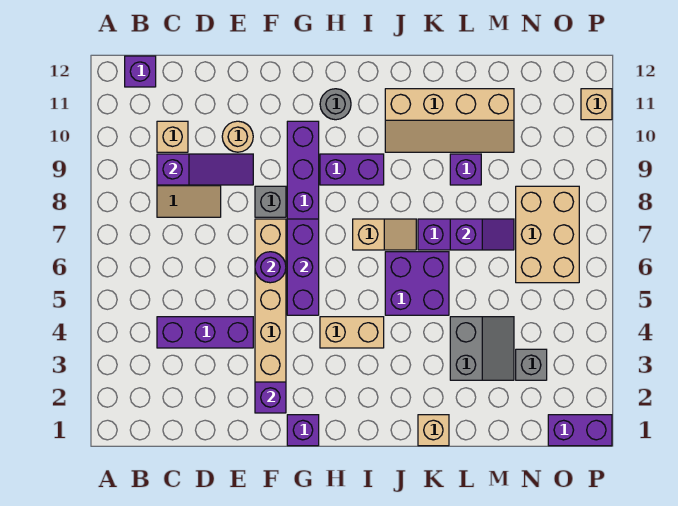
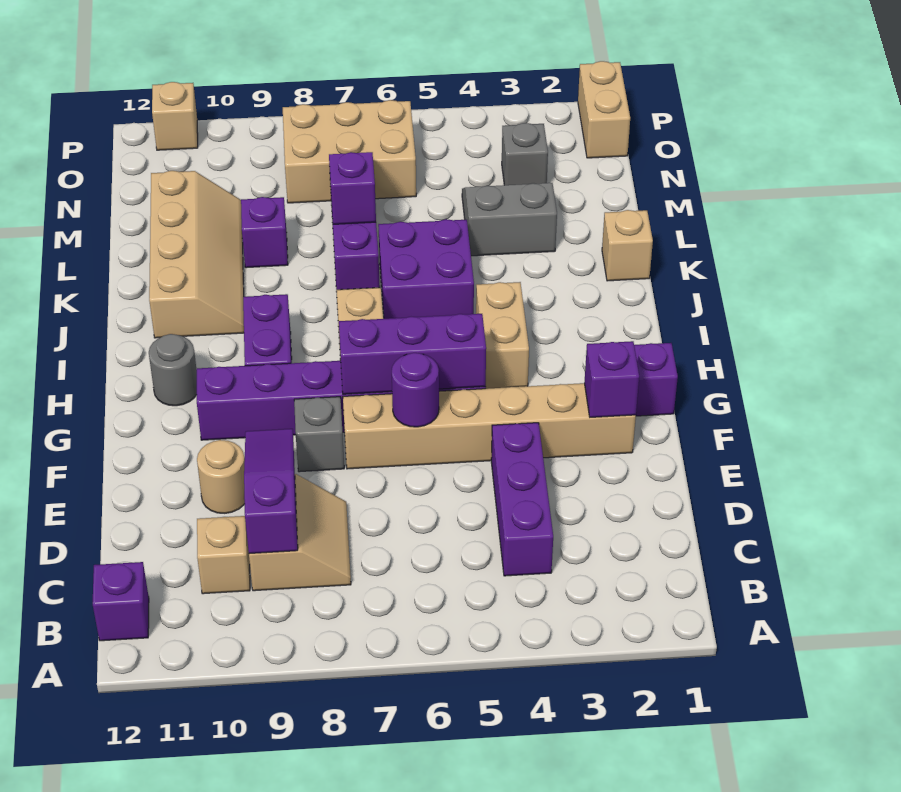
purple brick O1:P1 level 1 -> tan brick O1:P1 level 1

